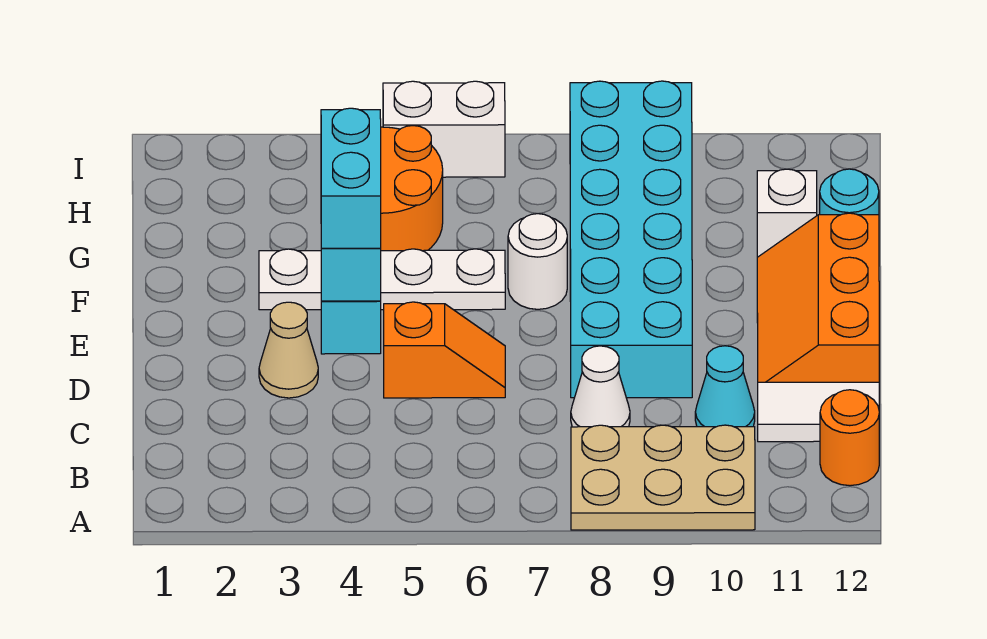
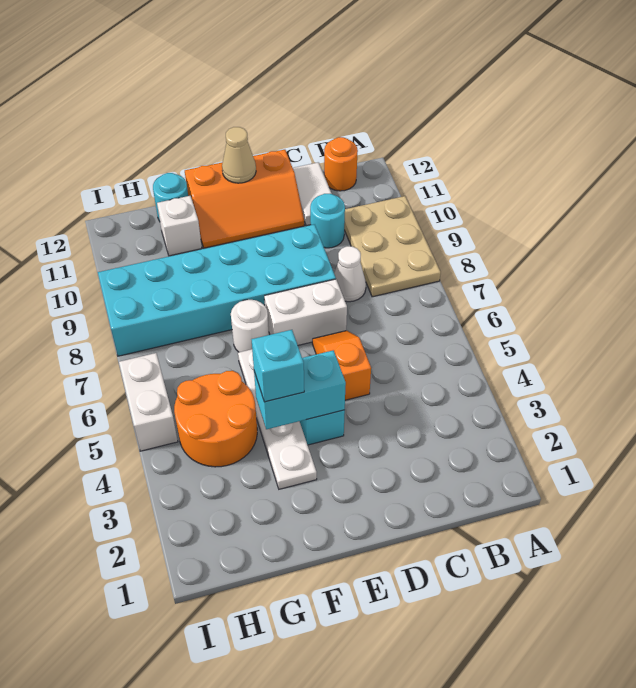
cyan cone C10 level 1 -> cyan round brick C10 level 1
tan cone D3 level 1 -> tan cone E12 level 2
none -> white brick D7:E7 level 1
cyan brick E4:F4 level 3 -> cyan brick F4 level 3

